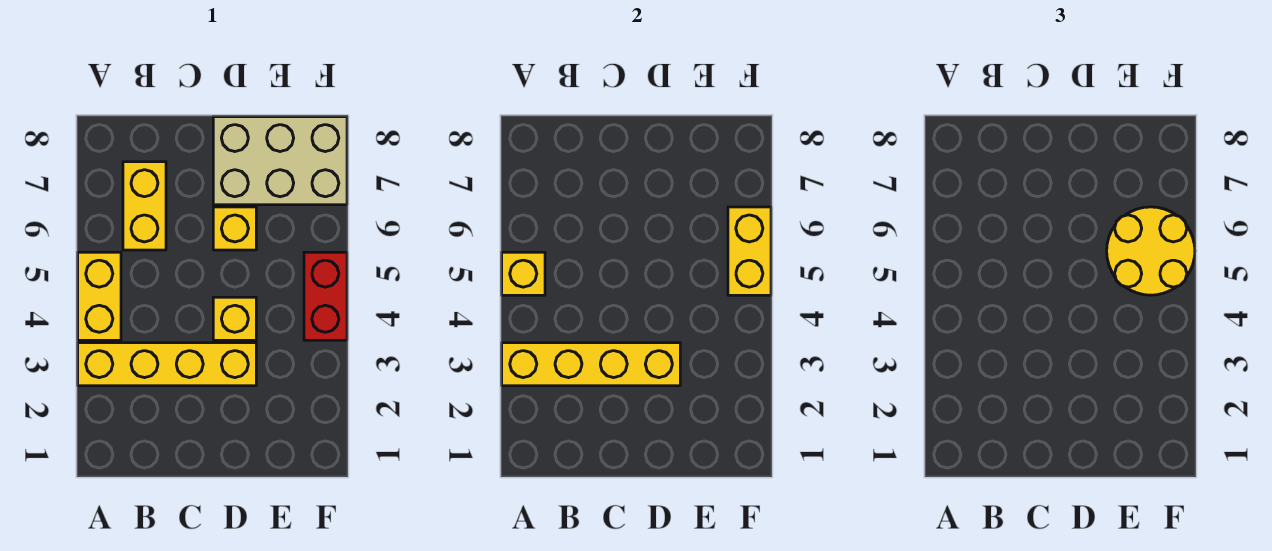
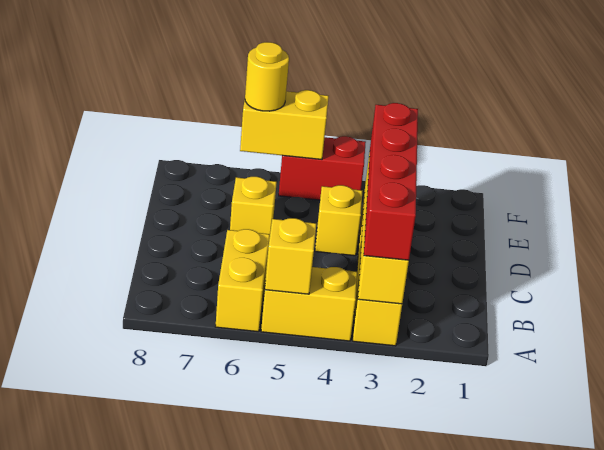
none -> red brick A3:D3 level 3
yellow brick B6:B7 level 1 -> yellow brick A6:B6 level 1
tan brick D7:F8 level 1 -> none
yellow round brick E5:F6 level 3 -> yellow round brick F6 level 3

